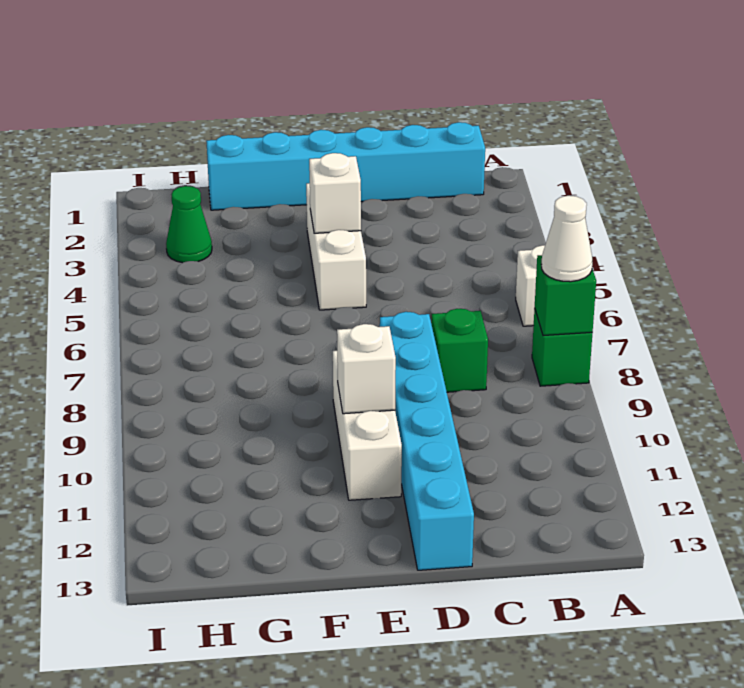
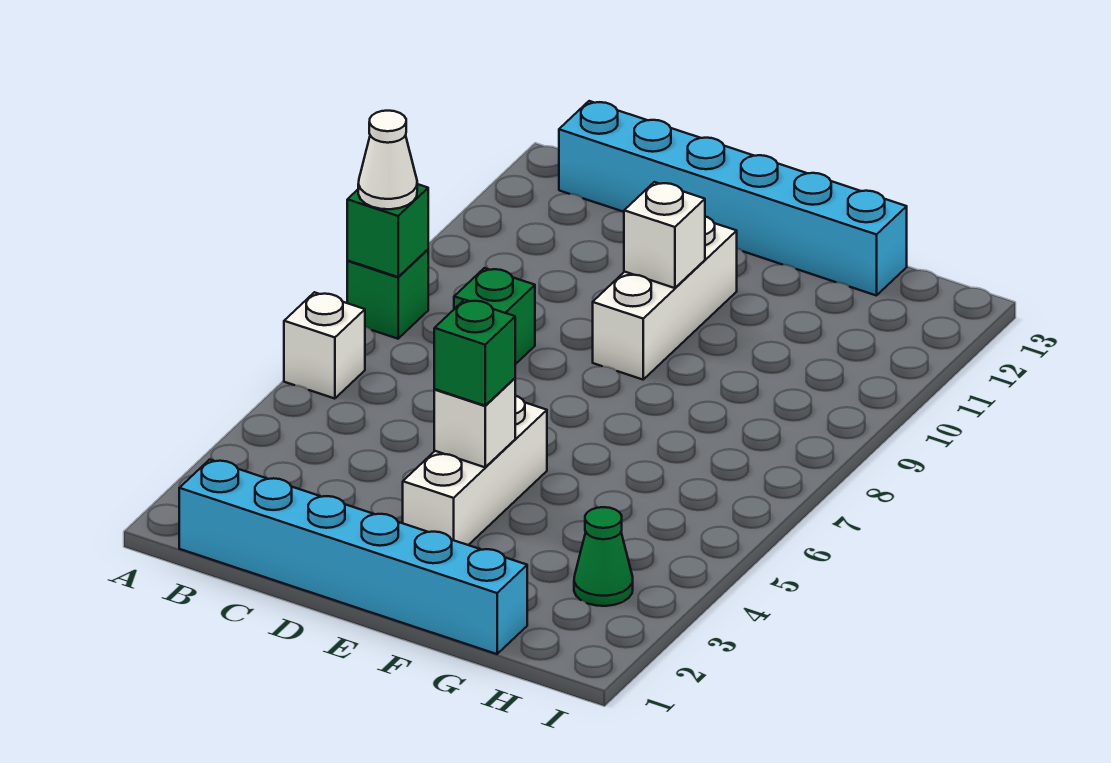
cyan brick D8:D13 level 1 -> cyan brick B13:G13 level 1
none -> green brick E4 level 3

